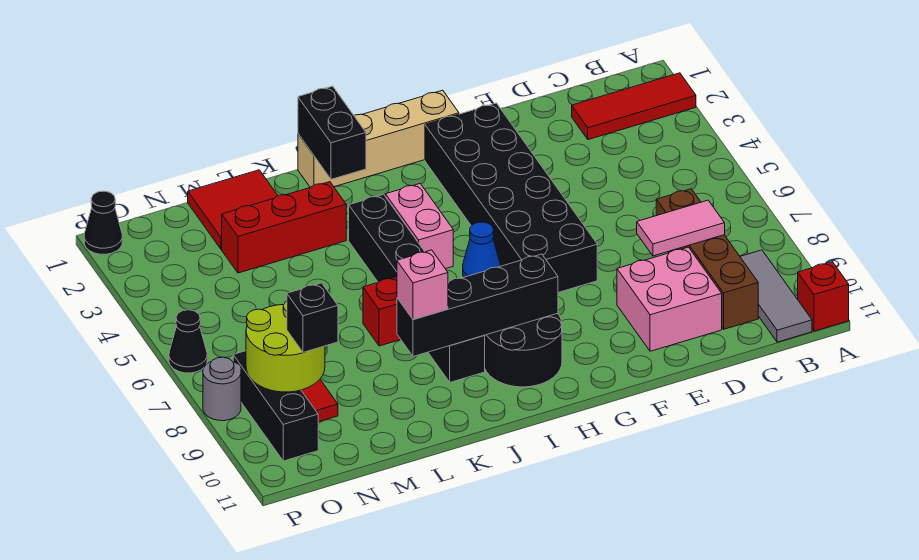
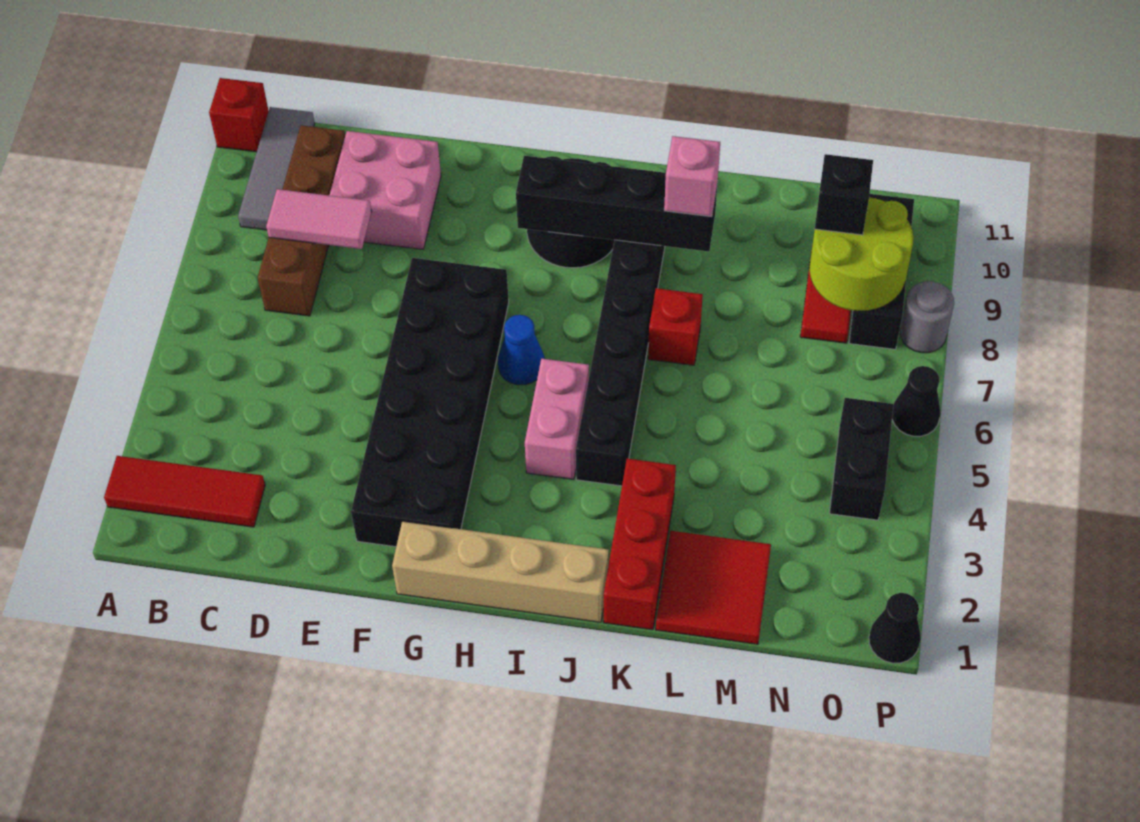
black brick J1:J2 level 2 -> black brick O4:O5 level 1
red brick K3:M3 level 1 -> red brick K1:K3 level 1

